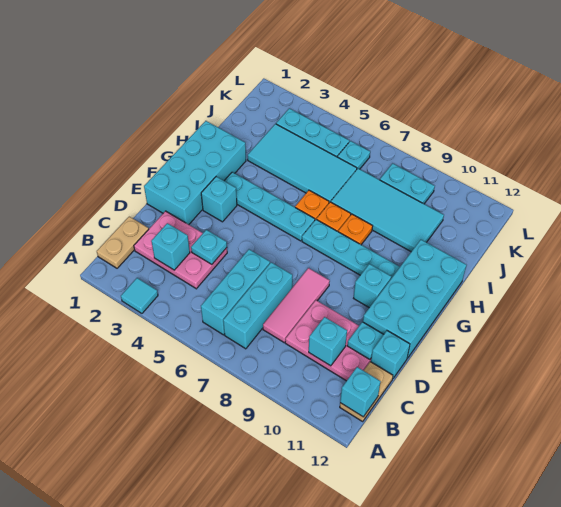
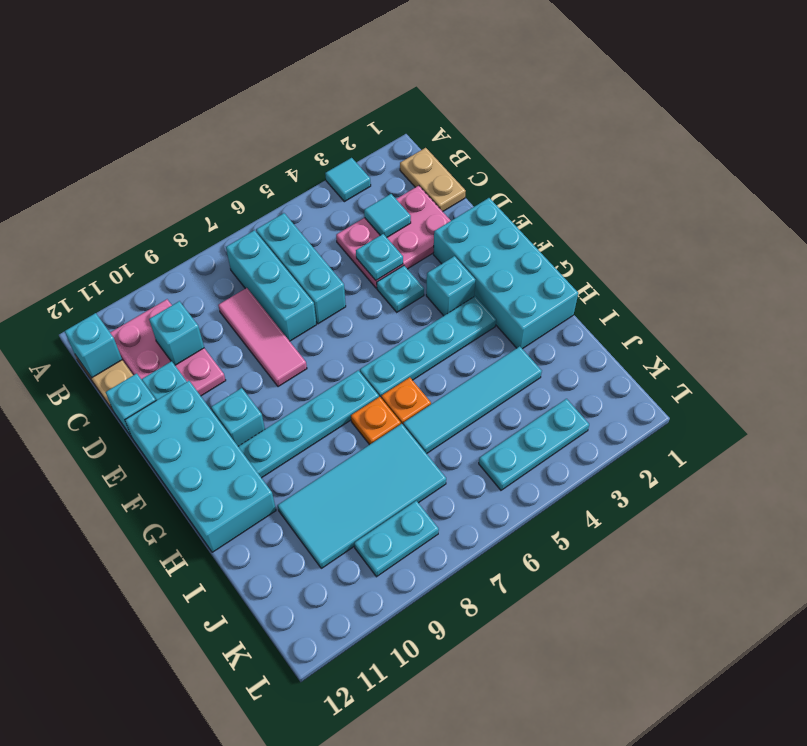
cyan brick C3 level 2 -> cyan tile C3 level 2
pink plate C9:D11 level 1 -> pink plate B10:D11 level 1
orange plate H8 level 1 -> none
cyan tile I3:J6 level 1 -> cyan tile I3:I6 level 1
cyan plate K6 level 1 -> cyan plate E4 level 1

